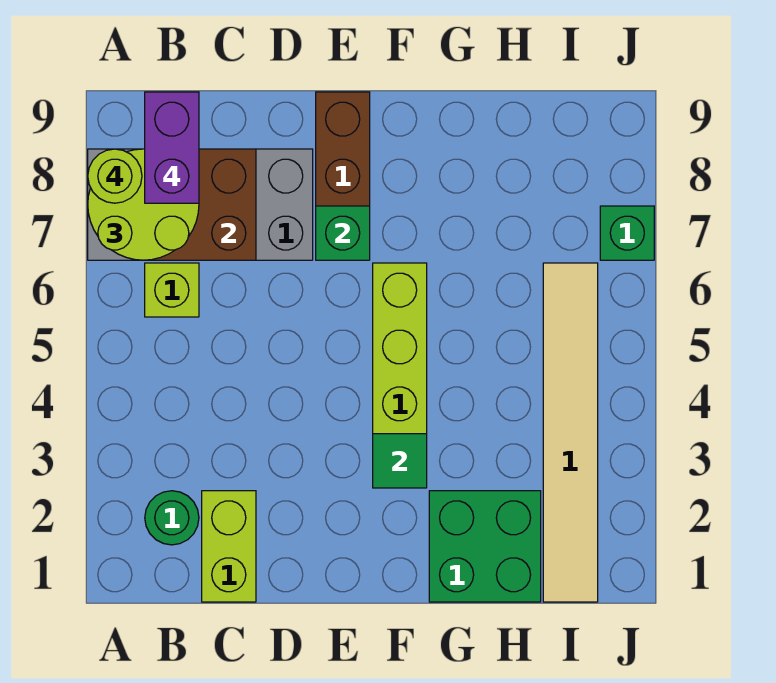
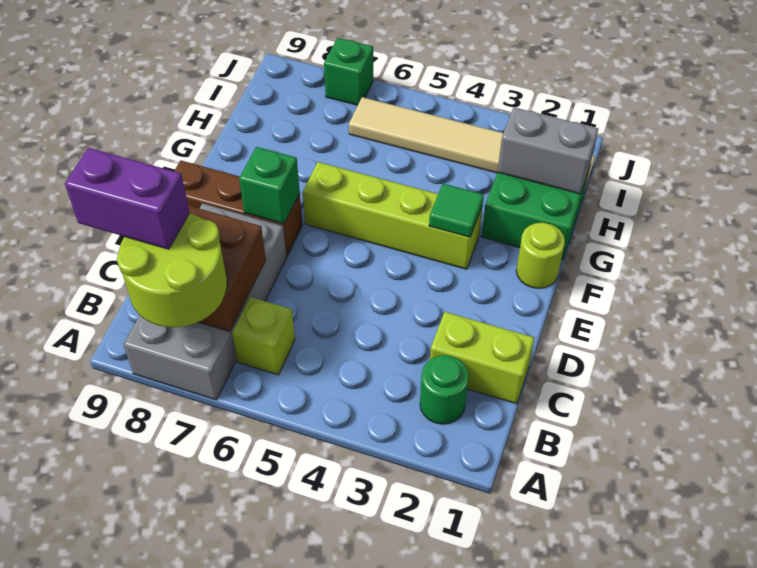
lime round brick A8 level 4 -> lime round brick F1 level 1
none -> grey brick H1:H2 level 2

